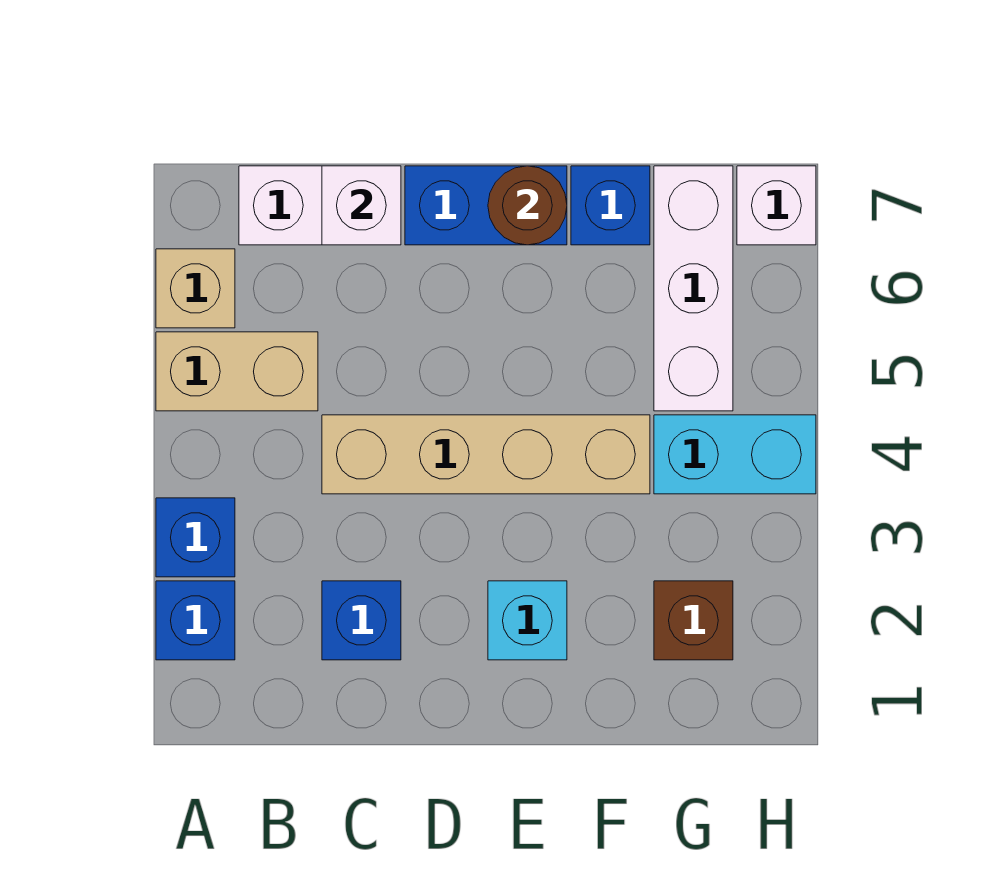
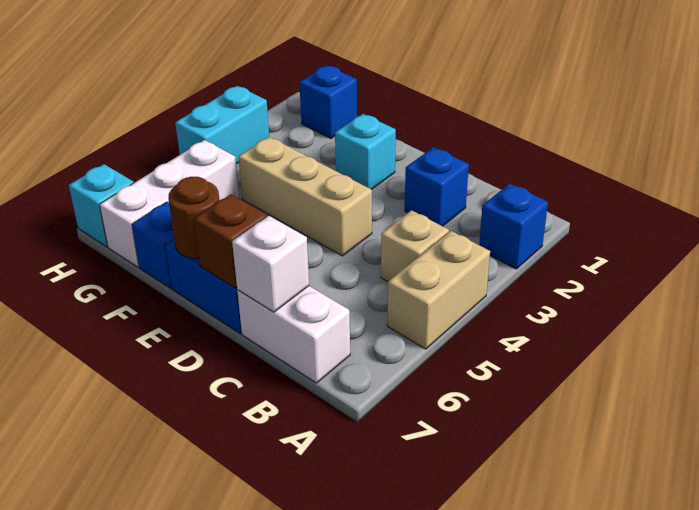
blue brick A3 level 1 -> blue brick G1 level 1
tan brick A5:B5 level 1 -> tan brick A4:A5 level 1
tan brick A6 level 1 -> tan brick B4 level 1
tan brick C4:F4 level 1 -> tan brick D4:F4 level 1
brown brick G2 level 1 -> brown brick D7 level 2
cyan brick G4:H4 level 1 -> cyan brick H3:H4 level 1
white brick H7 level 1 -> cyan brick H7 level 1

